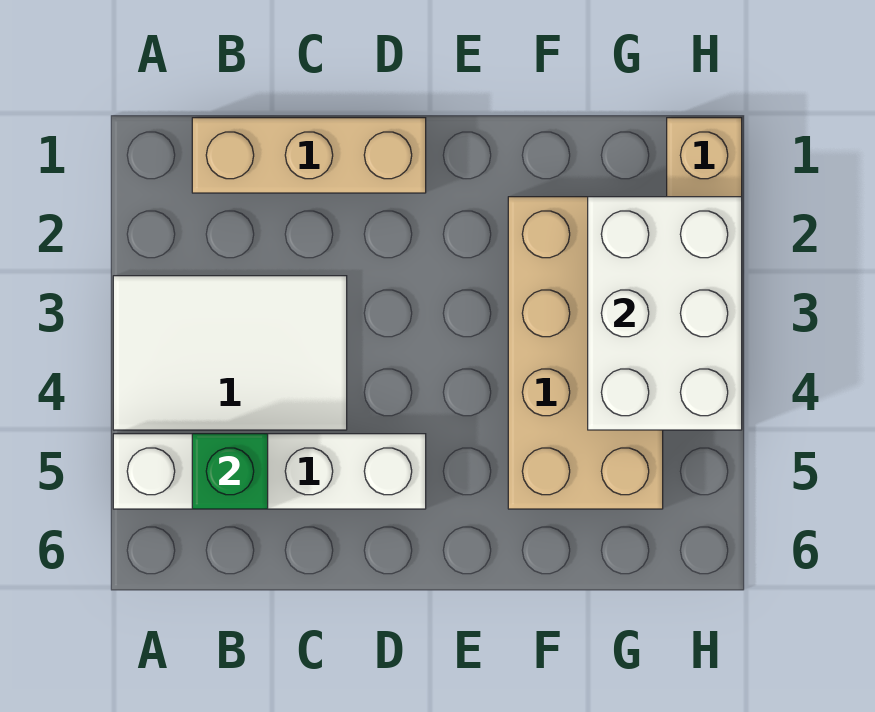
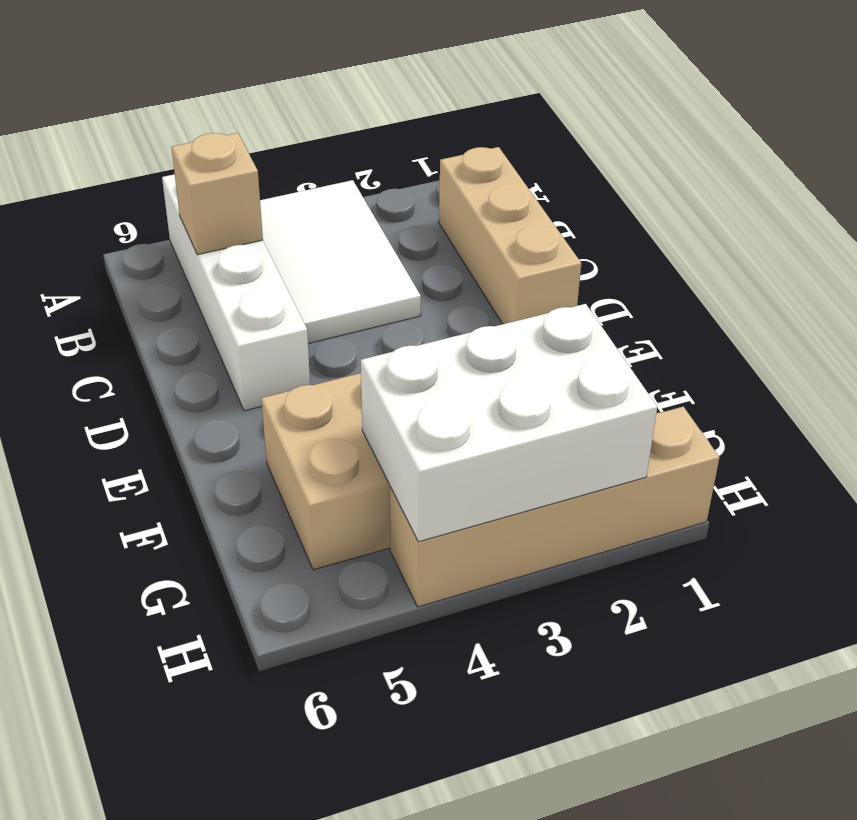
green brick B5 level 2 -> tan brick B5 level 2

